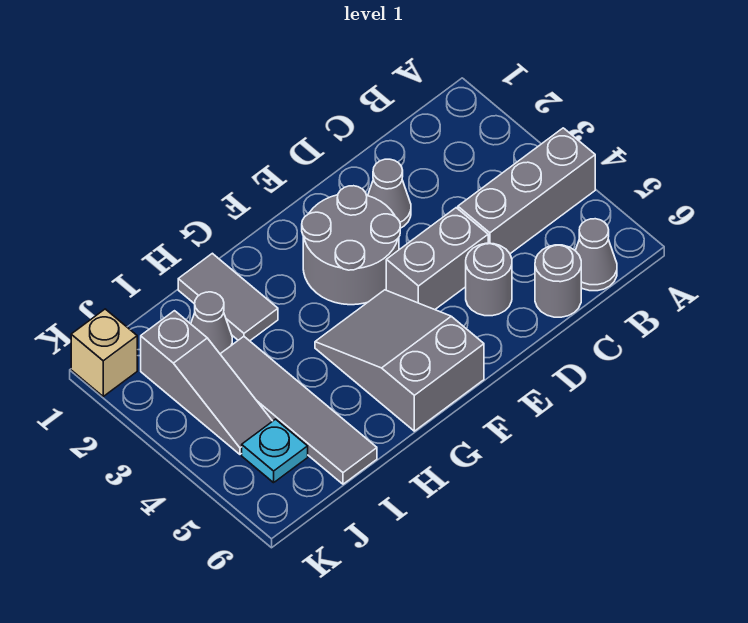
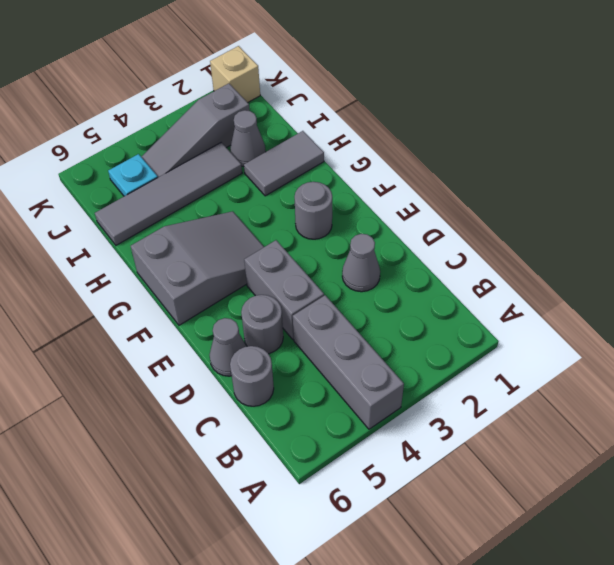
grey cone B6 level 1 -> grey cone D6 level 1
grey round brick E2:F3 level 1 -> grey round brick F2 level 1

